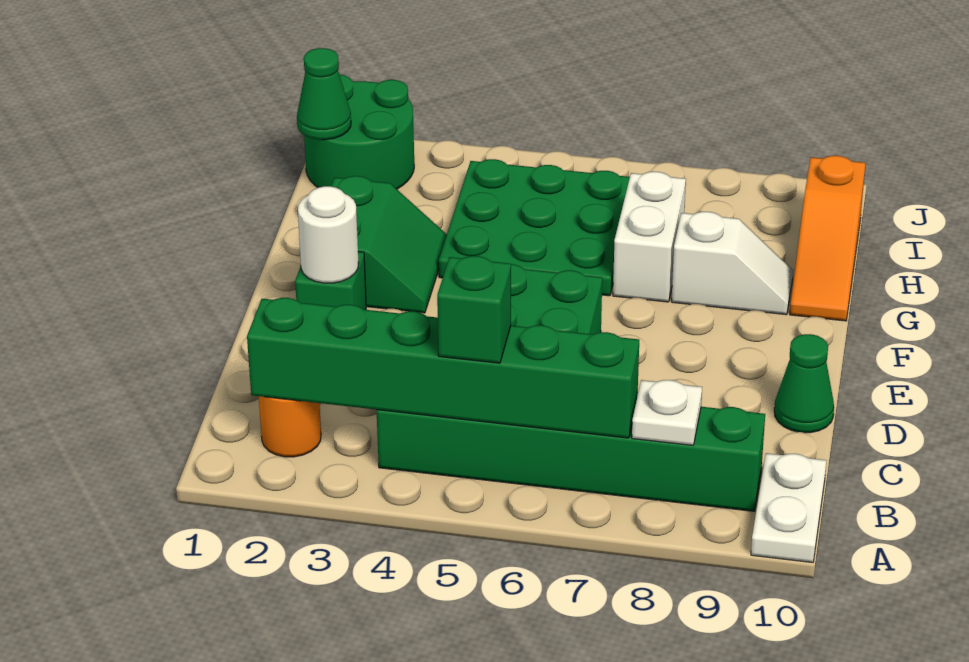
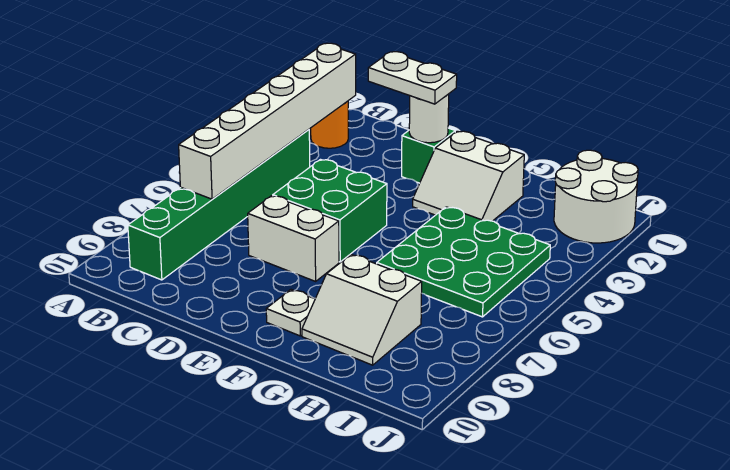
white plate A10:B10 level 1 -> white plate D2:E2 level 3
green brick B2:B7 level 2 -> white brick B2:B7 level 2
green brick B5 level 3 -> none
white plate B8 level 2 -> white plate F9 level 1
green cone D10 level 1 -> none
green slope F2:G3 level 1 top 2 -> white slope F2:G3 level 1 top 2
white brick G7:H7 level 1 -> white brick D7:E7 level 1
white slope G8:G9 level 1 top 8 -> white slope G8:H9 level 1 top 8
orange slope G10:I10 level 1 top I -> none
green round brick I1:J2 level 1 -> white round brick I1:J2 level 1
green cone I1 level 2 -> none

